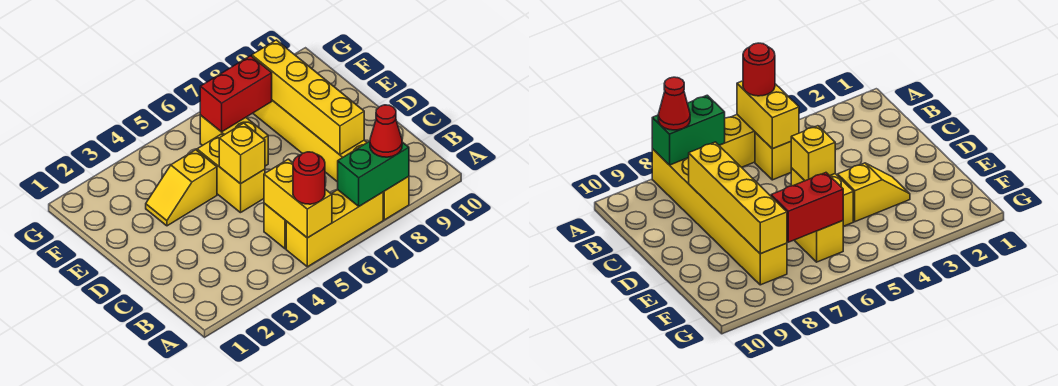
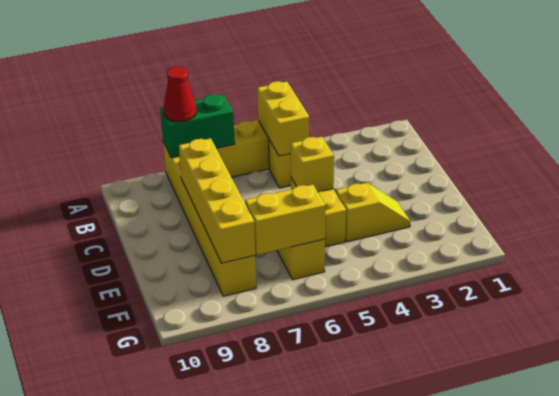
red round brick A5 level 3 -> none
red brick F6:F7 level 2 -> yellow brick F6:F7 level 2

